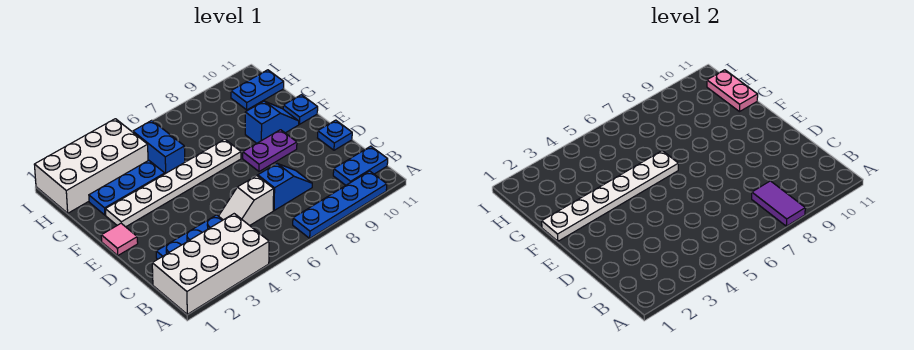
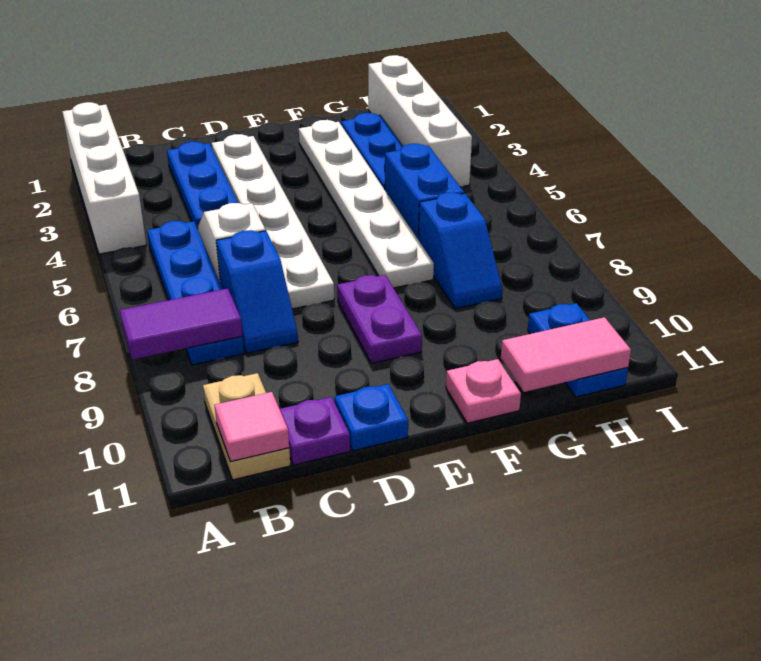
white brick A1:B4 level 1 -> white brick A1:A4 level 1
blue plate A7:A10 level 1 -> blue plate B5:B8 level 1
blue plate B10:B11 level 1 -> tan plate B10:B11 level 1
none -> purple plate C11 level 1
pink tile E1 level 1 -> pink tile B11 level 2
white plate F1:F6 level 2 -> white plate D2:D7 level 1
blue slope F9:F10 level 1 top 9 -> blue slope G7:G8 level 1 top 7
blue plate F11 level 1 -> pink plate F11 level 1
blue brick G5:H5 level 1 -> blue brick G5:G6 level 1
pink plate G11:H11 level 2 -> pink tile G11:H11 level 2
white brick H1:I4 level 1 -> white brick H1:H4 level 1

